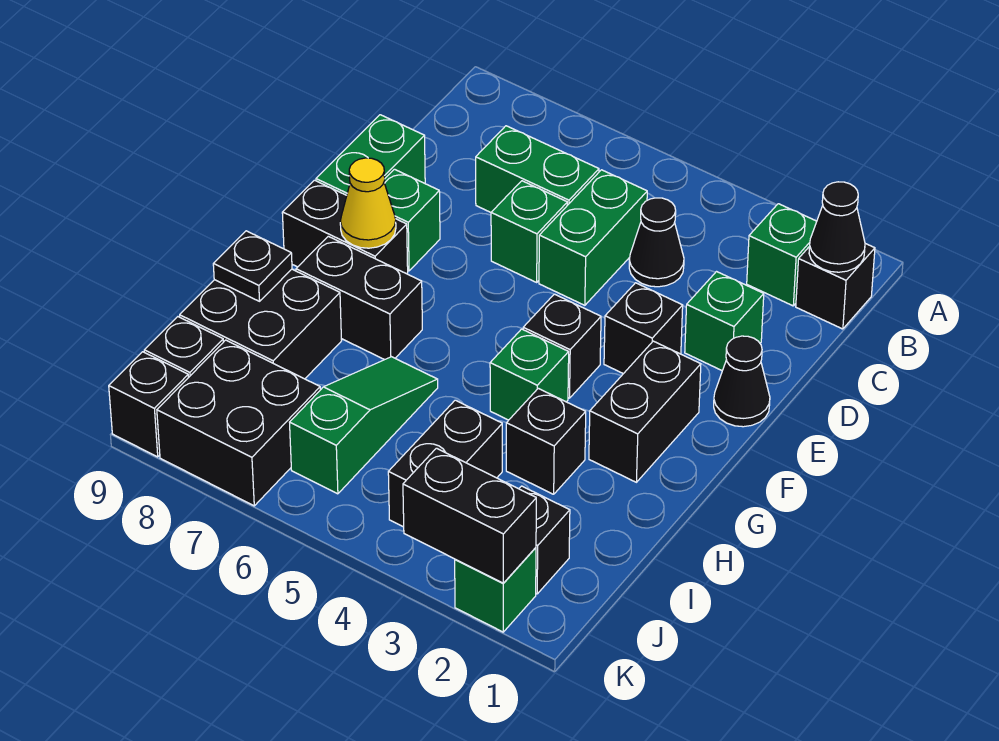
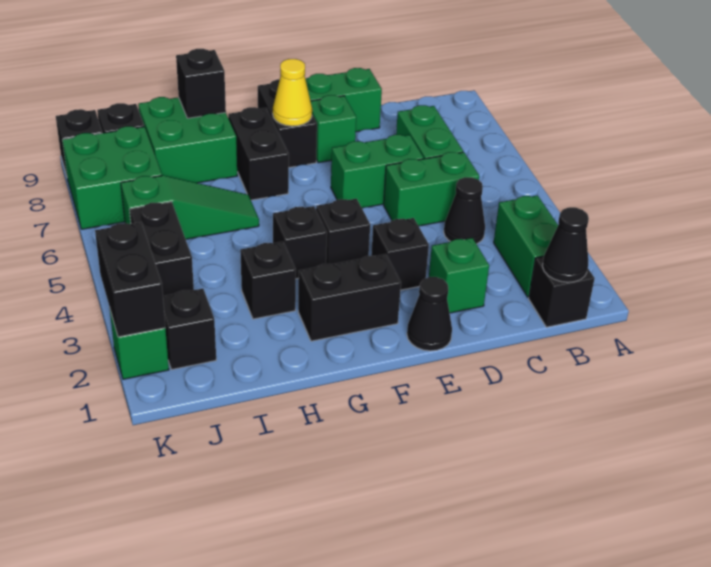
green brick B2 level 1 -> green brick B2:B3 level 1
green brick D6 level 1 -> green brick D6:E6 level 1
green brick G4 level 1 -> black brick G4 level 1
black brick H8:I9 level 1 -> green brick H8:I9 level 1
black plate H9 level 2 -> black brick H9 level 2
black brick I4:J4 level 1 -> black brick J4:J5 level 1
black brick J7:K8 level 1 -> green brick J7:K8 level 1

